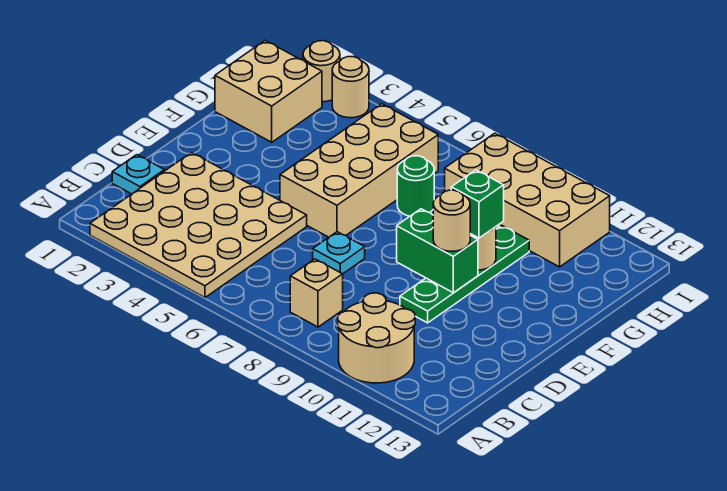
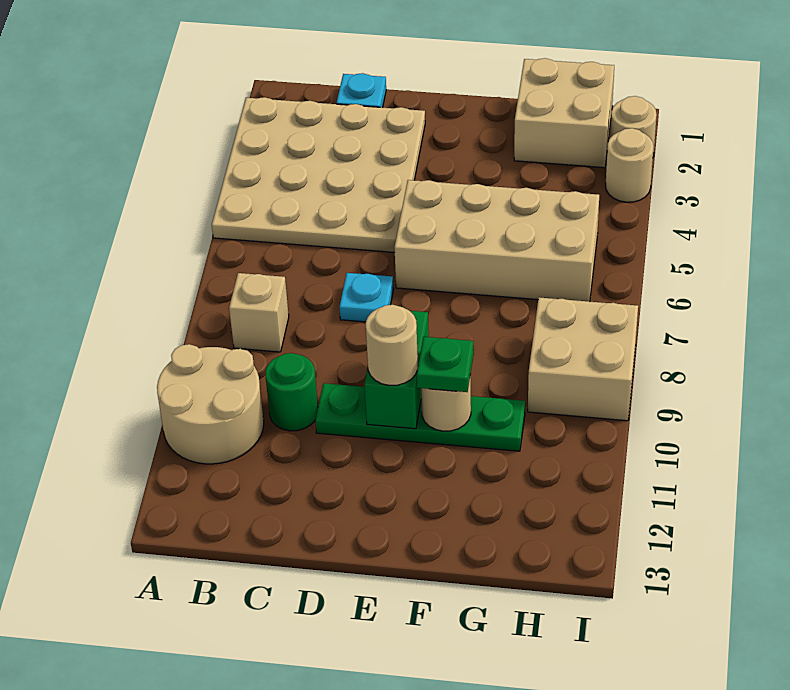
green brick F10 level 3 -> green plate F10 level 3
green round brick G7 level 1 -> green round brick C10 level 1
tan brick H8:I11 level 1 -> tan brick H8:I9 level 1

